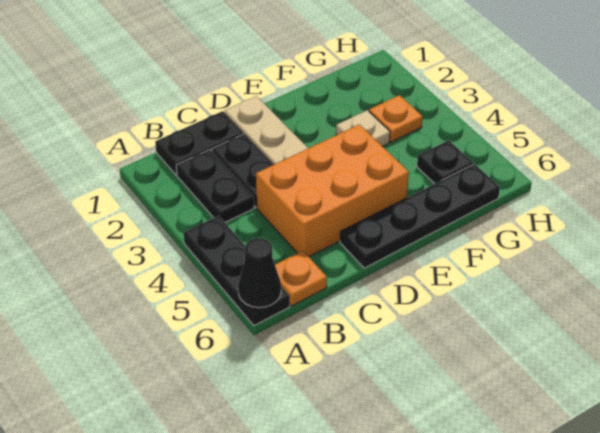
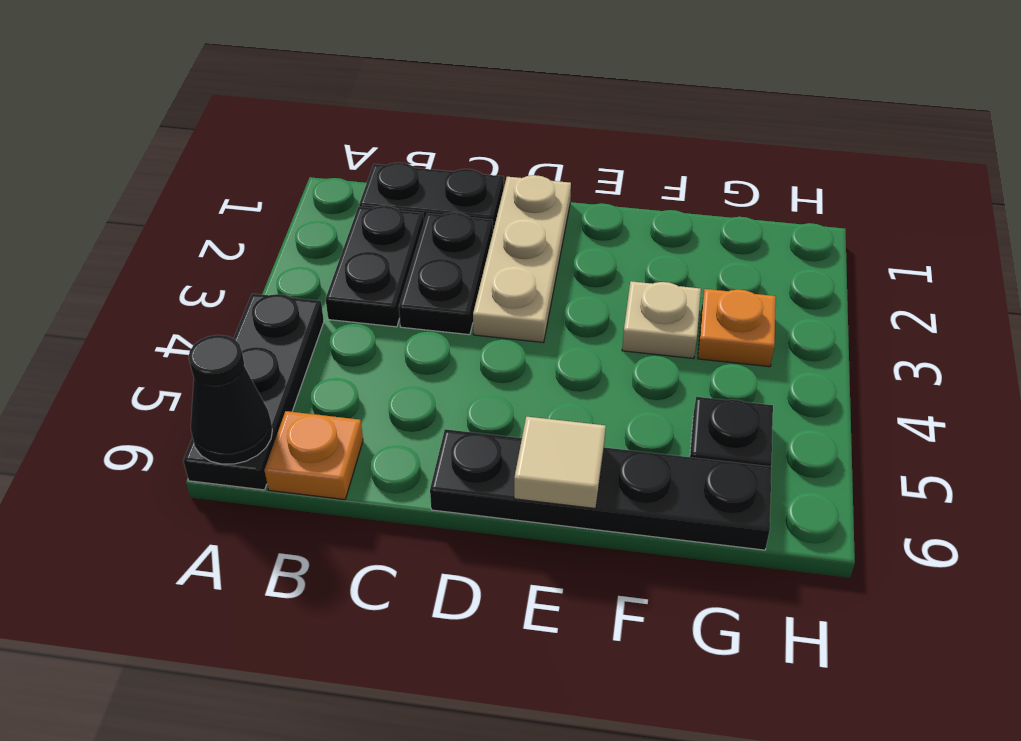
orange brick C4:E5 level 1 -> none
none -> tan tile E6 level 2

